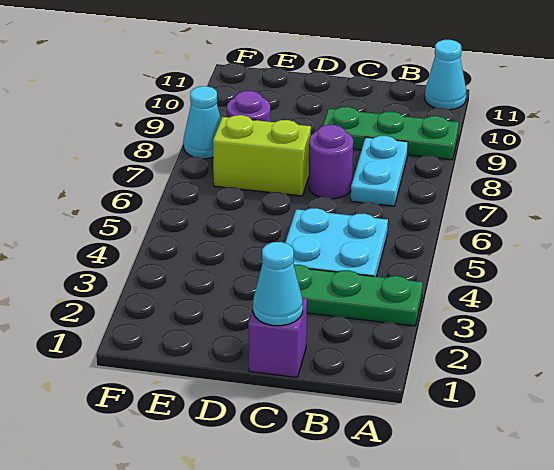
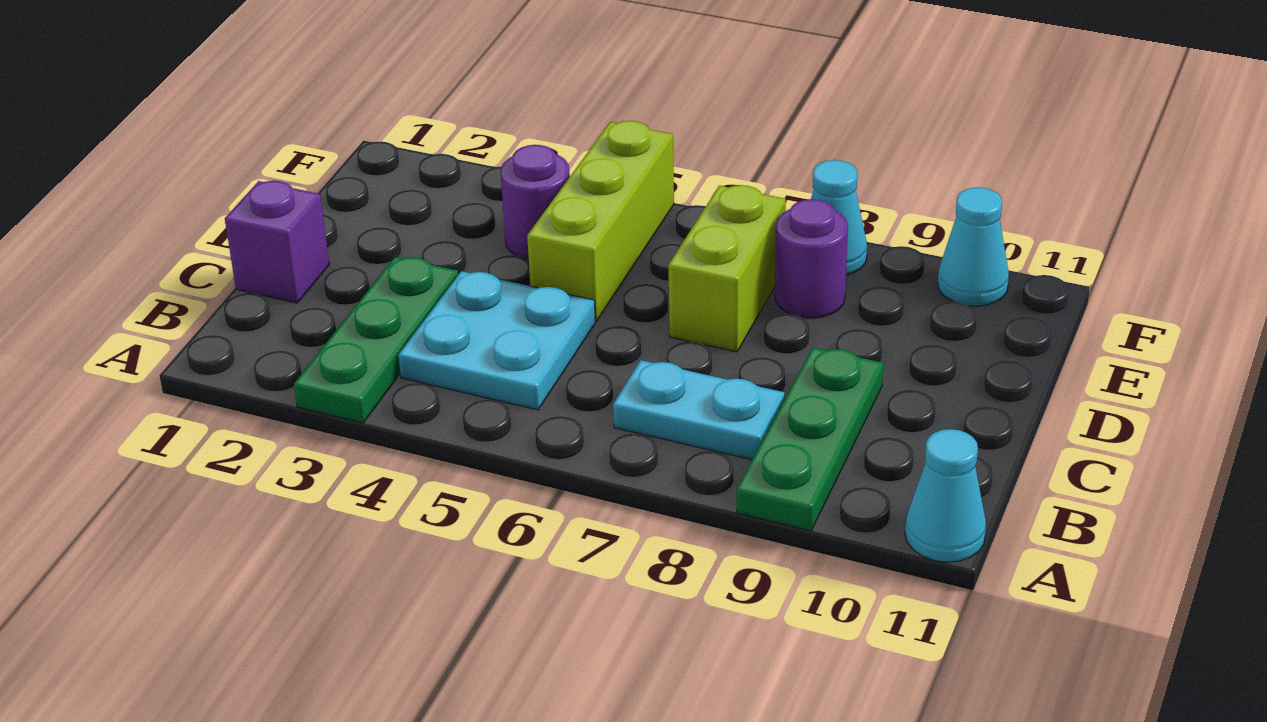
cyan cone C1 level 2 -> cyan cone F10 level 1
purple round brick C7 level 1 -> purple round brick E4 level 1
none -> lime brick D5:F5 level 1

